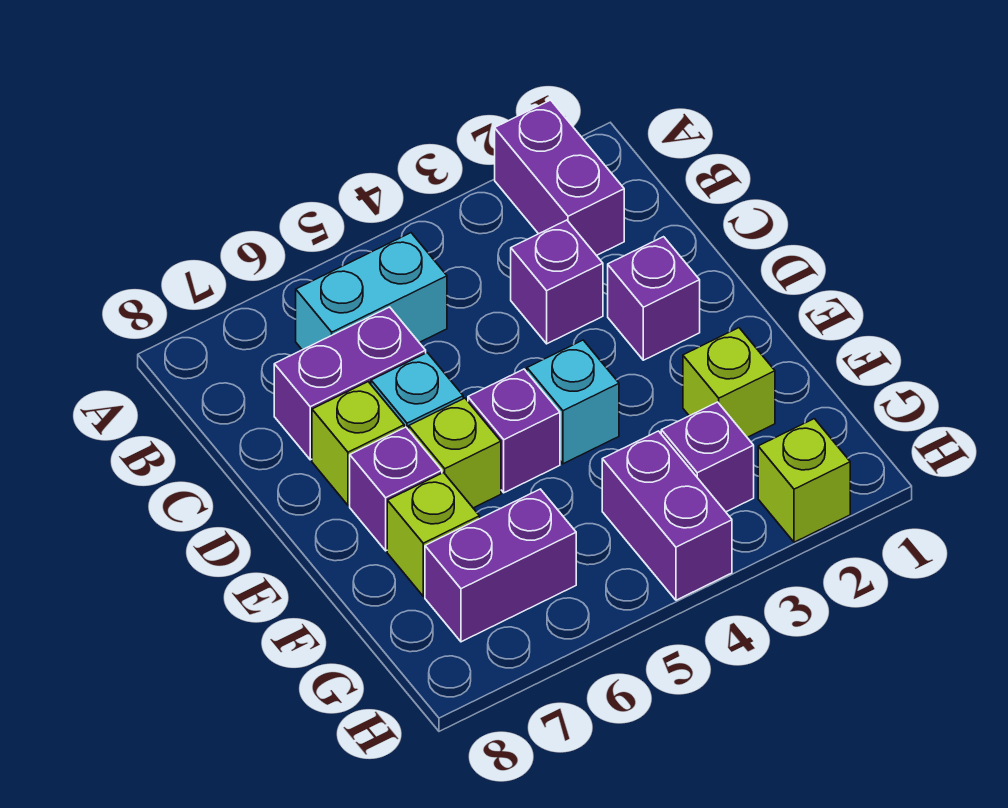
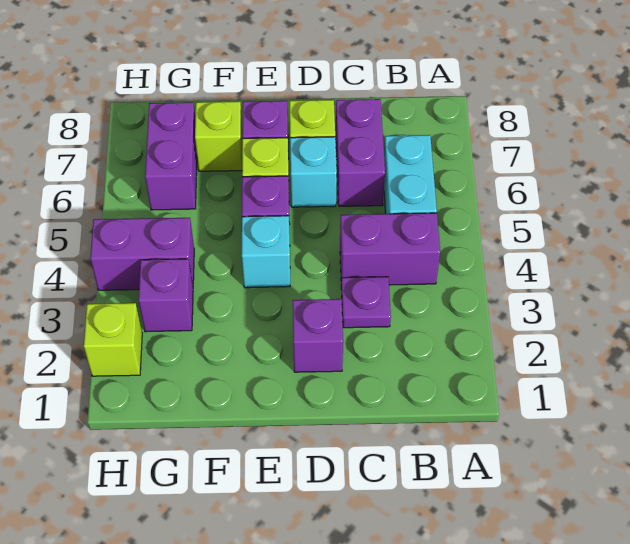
purple brick A2:B2 level 1 -> purple brick B4:C4 level 1
purple brick C3 level 1 -> purple plate C3 level 1
lime brick F2 level 1 -> none

